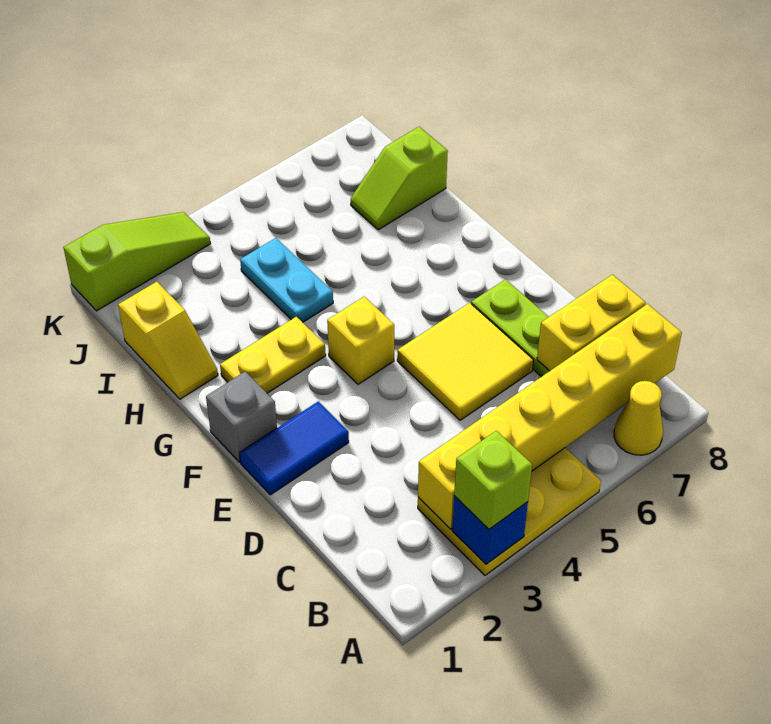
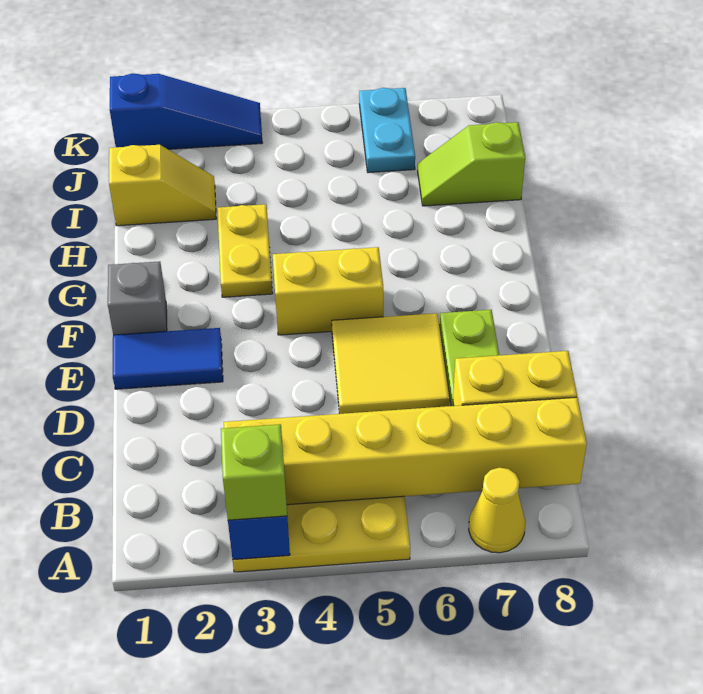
yellow brick F4 level 1 -> yellow brick F4:F5 level 1
yellow plate G2:G3 level 1 -> yellow plate G3:H3 level 1
yellow slope H1:I1 level 1 top I -> yellow slope I1:I2 level 1 top 1
cyan plate H4:I4 level 1 -> cyan plate J6:K6 level 1
lime slope K1:K3 level 1 top 1 -> blue slope K1:K3 level 1 top 1

